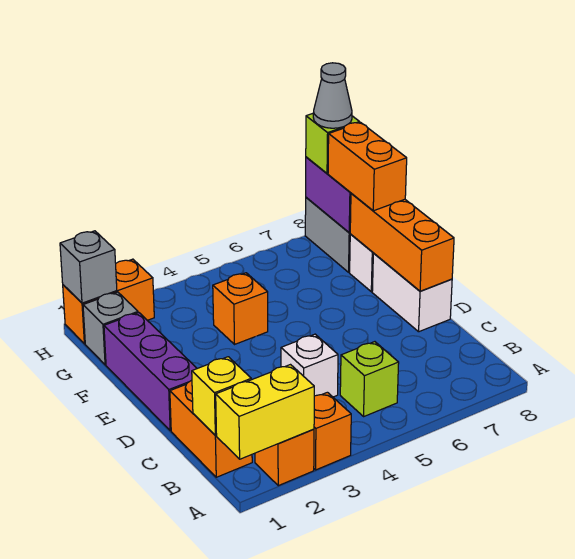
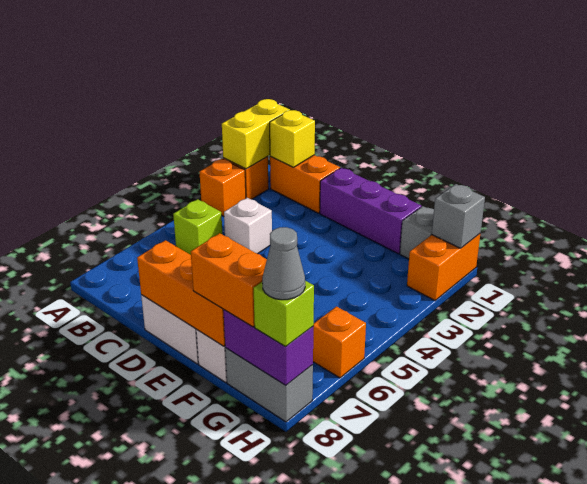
orange brick F4 level 1 -> orange brick H6 level 1

